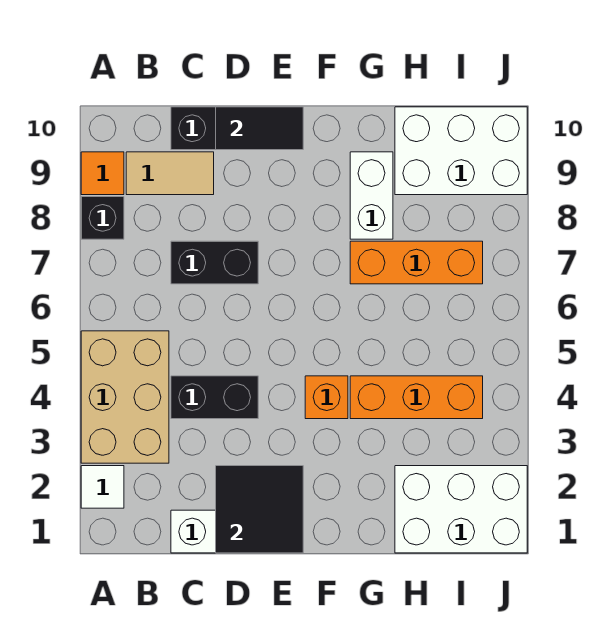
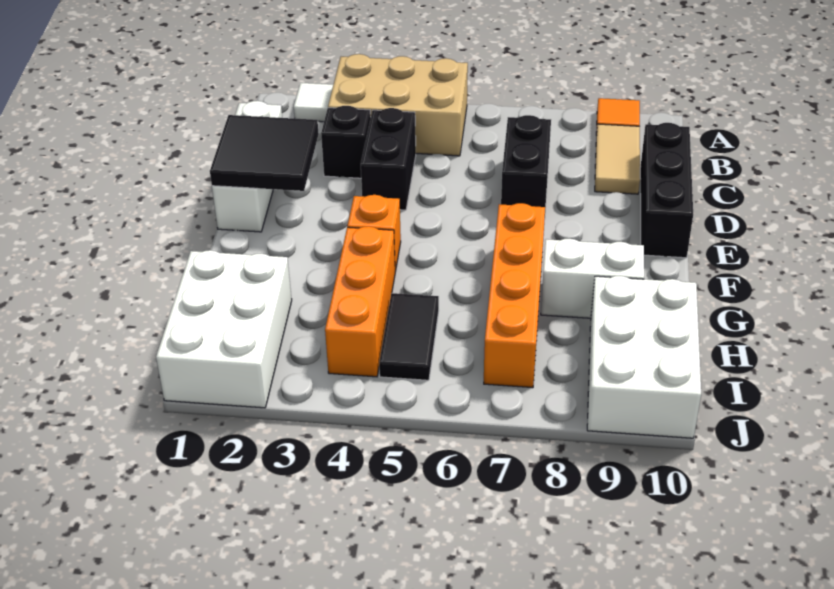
black brick A8 level 1 -> black brick C3 level 1
black tile D10:E10 level 2 -> black tile H5:I5 level 1
orange brick G7:I7 level 1 -> orange brick F7:I7 level 1

